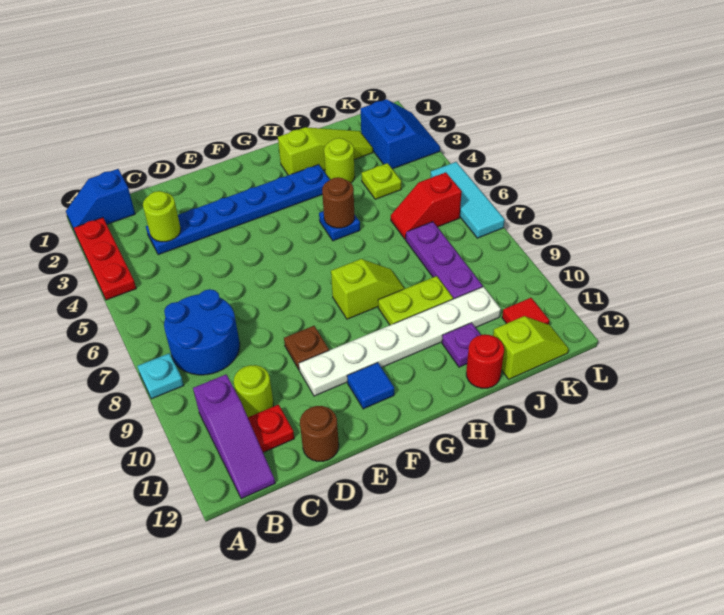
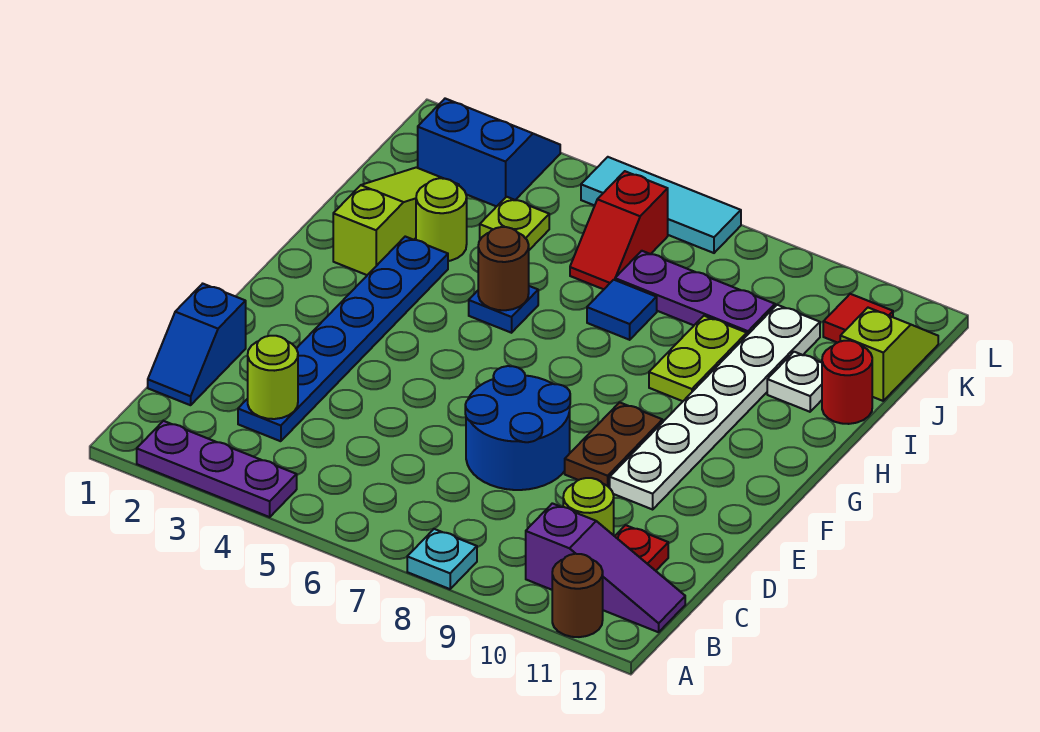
blue slope A1:B1 level 1 top B -> blue slope C1:D1 level 1 top D
red plate A2:A4 level 1 -> purple plate A2:A4 level 1
blue round brick B7:C8 level 1 -> blue round brick D7:E8 level 1
brown round brick D12 level 1 -> brown round brick A11 level 1
brown plate E9 level 1 -> brown plate E9:F9 level 1
blue tile F11 level 1 -> blue tile I7 level 1
lime slope G8:H8 level 1 top G -> none
purple plate I11 level 1 -> white plate I11 level 1

